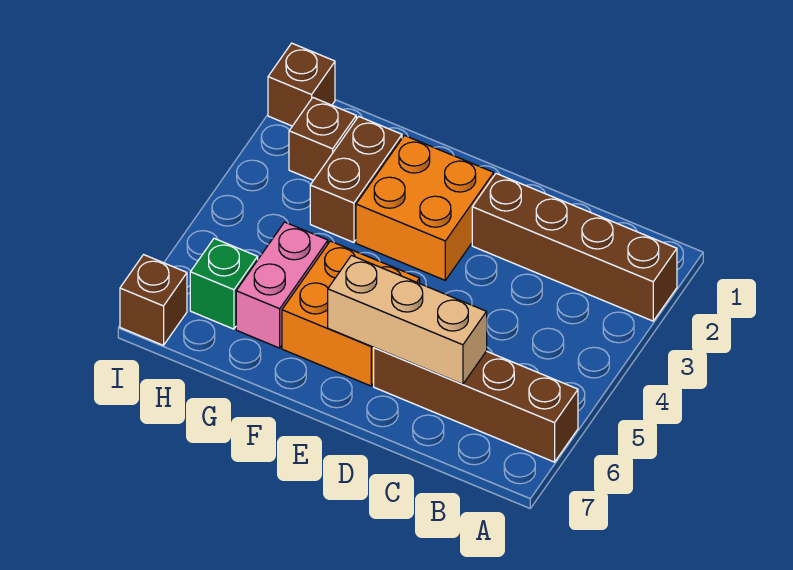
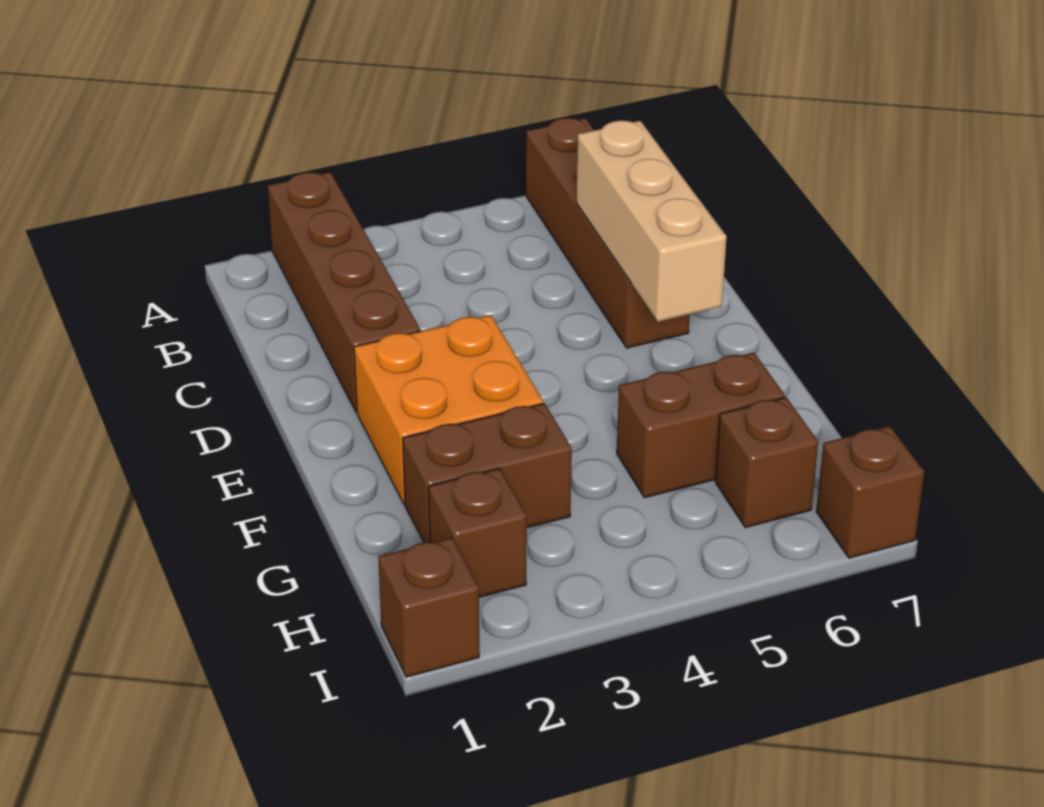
orange brick E5:F6 level 1 -> none
pink brick G5:G6 level 1 -> brown brick G5:G6 level 1
green brick H6 level 1 -> brown brick H6 level 1

